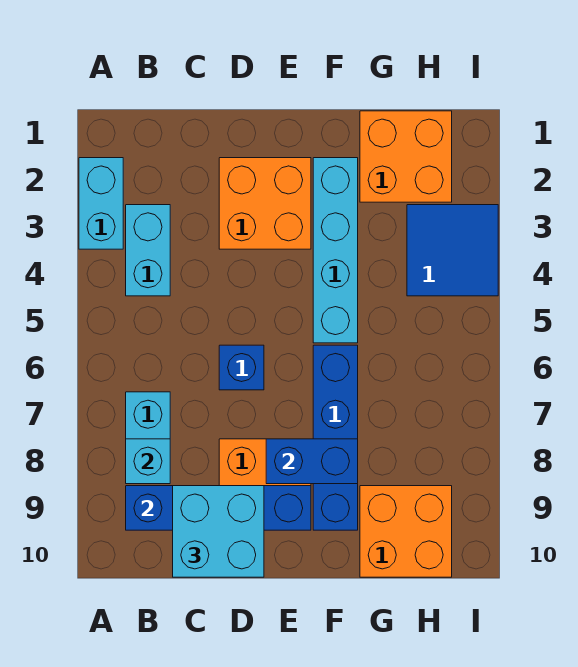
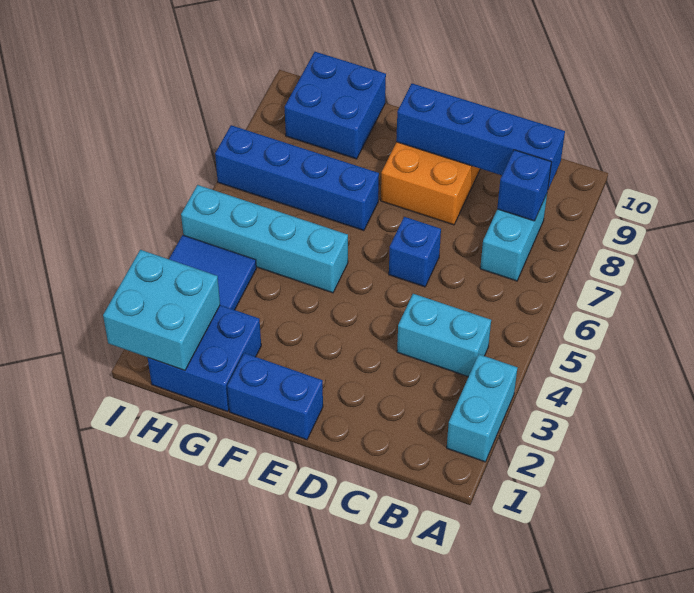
cyan brick B3:B4 level 1 -> cyan brick B4:C4 level 1
cyan brick B8 level 2 -> blue brick B8 level 2
cyan brick C9:D10 level 3 -> cyan brick H1:I2 level 2
orange brick D2:E3 level 1 -> none
blue brick E8:F8 level 2 -> blue brick E1:F1 level 1
cyan brick F2:F5 level 1 -> cyan brick F5:I5 level 1
blue brick F6:F9 level 1 -> blue brick F7:I7 level 1
orange brick G1:H2 level 1 -> blue brick G1:H2 level 1
orange brick G9:H10 level 1 -> blue brick G9:H10 level 1

